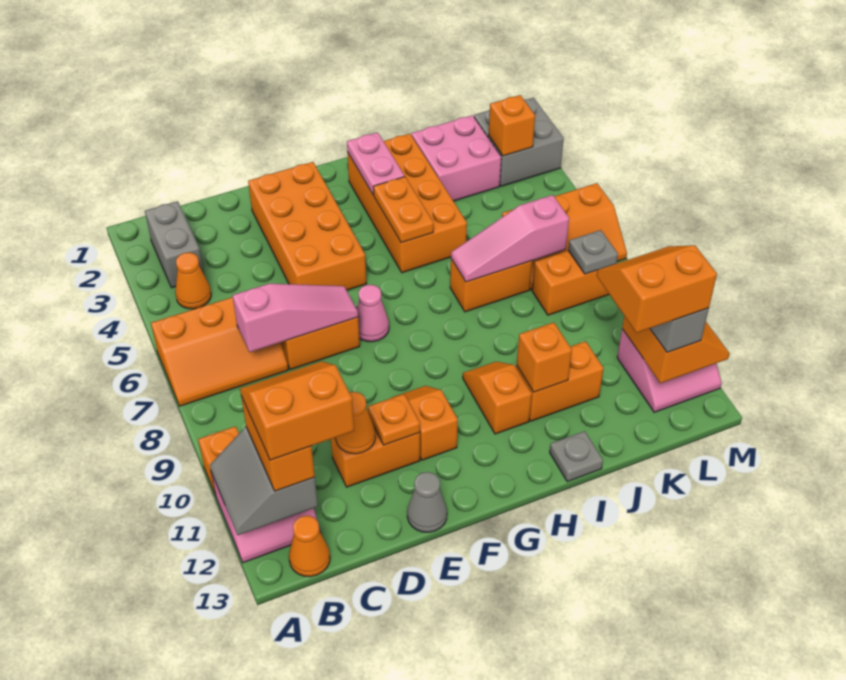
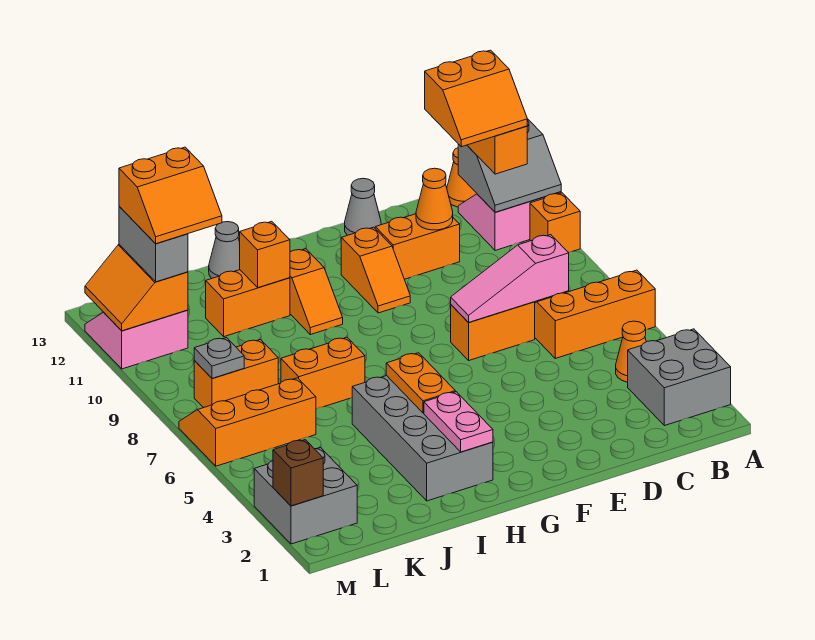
grey slope A11:B12 level 2 top B -> grey slope A11:B12 level 2 top 12
grey brick B2:B3 level 1 -> grey brick A2:B3 level 1
orange brick E2:F5 level 1 -> none
orange plate E11 level 2 -> none
pink cone F7 level 1 -> none
orange brick H2:I5 level 1 -> grey brick H2:I5 level 1
pink slope I7:K7 level 2 top K -> none
grey plate I13 level 1 -> grey cone I13 level 1
pink brick J2:K3 level 1 -> none
orange brick L3 level 2 -> none
none -> brown brick M2 level 2

